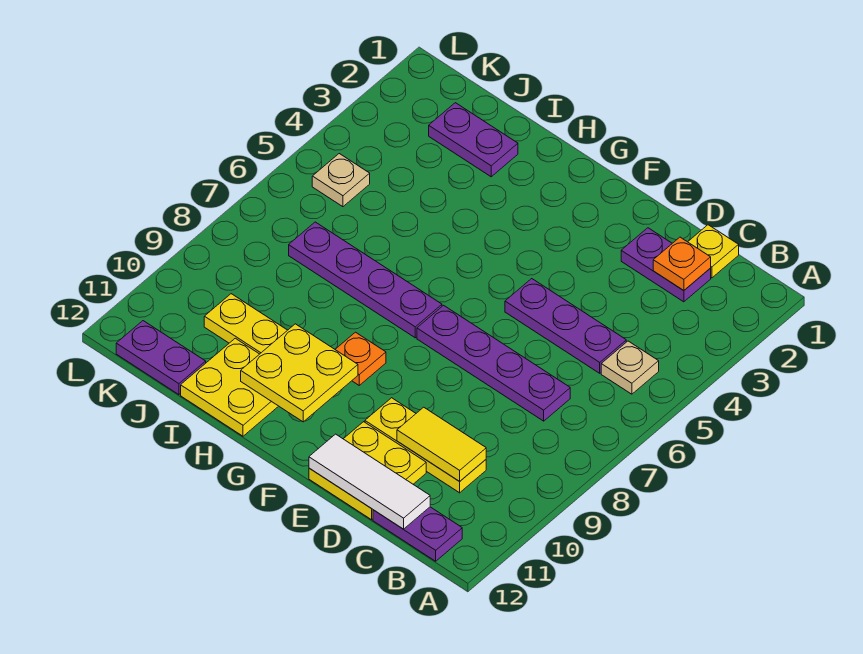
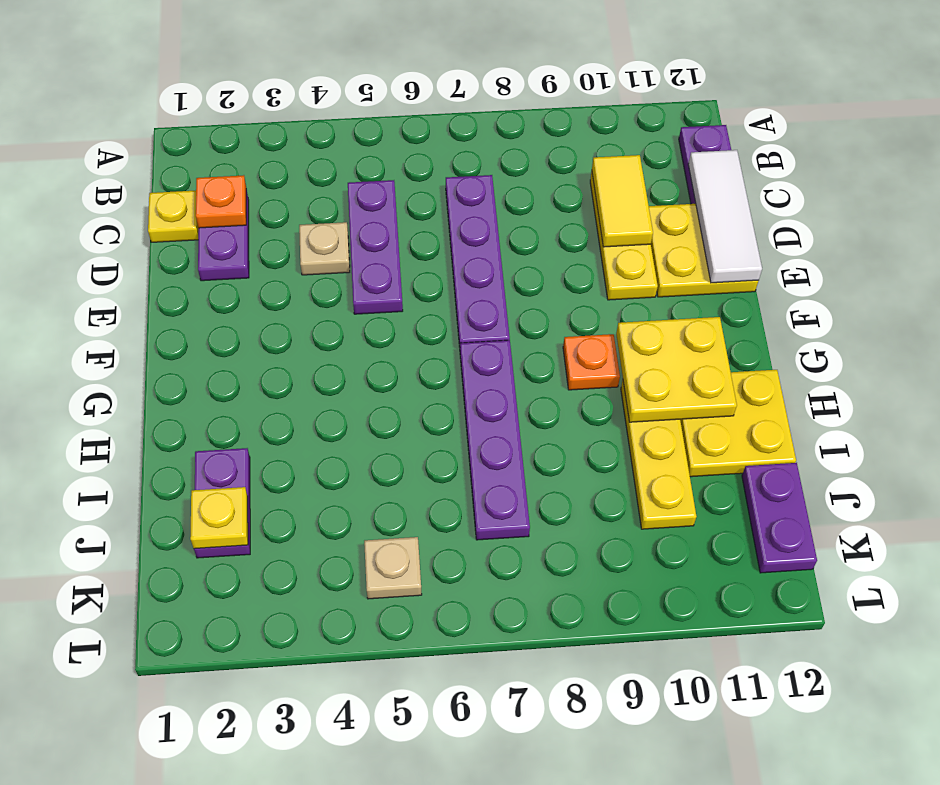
tan plate B5 level 1 -> tan plate D4 level 1
none -> yellow plate J2 level 2

